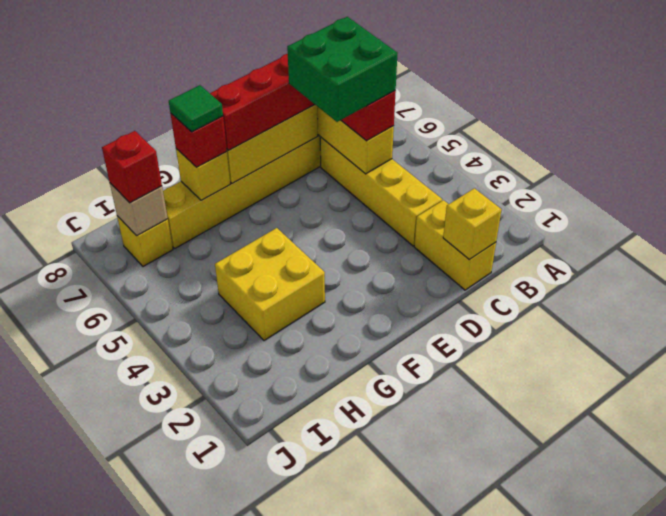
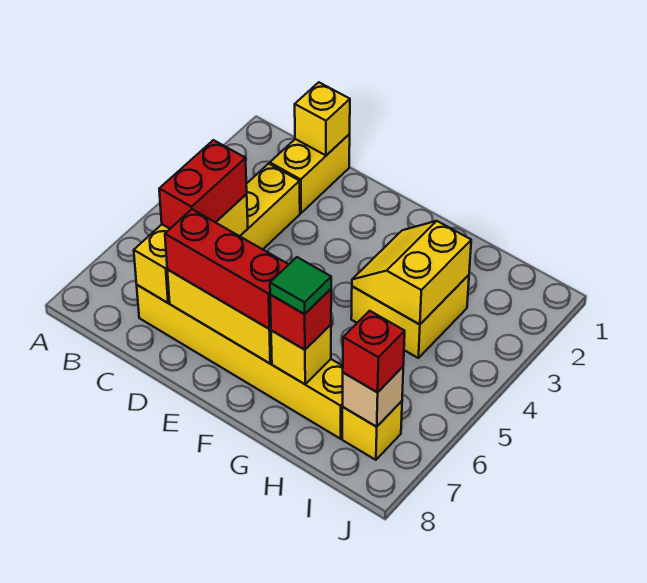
green brick C5:D6 level 4 -> none
none -> yellow slope G3:H4 level 2 top H

